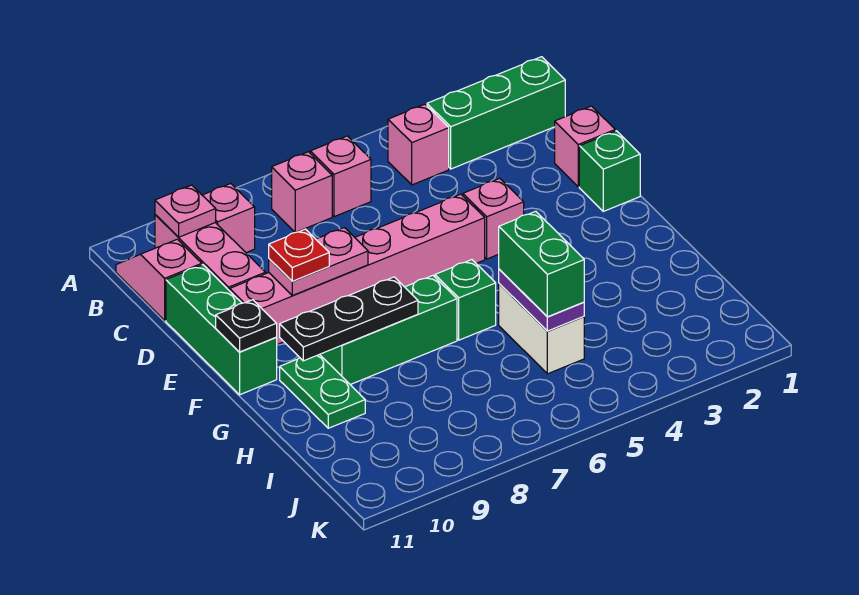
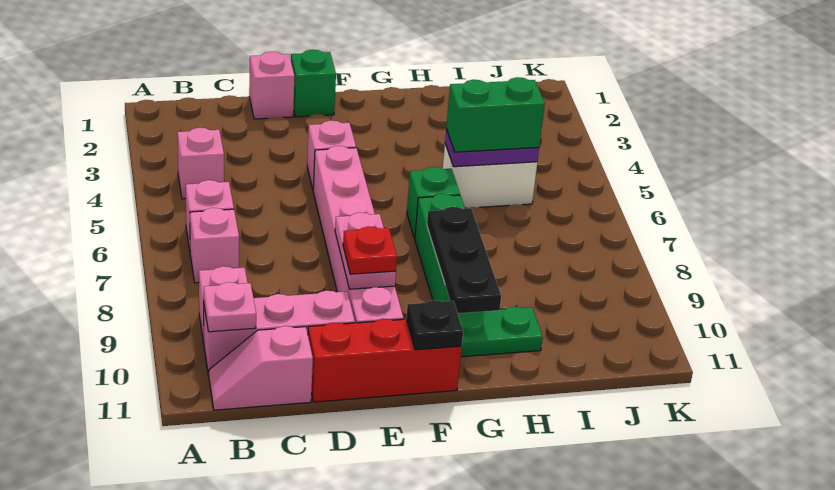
green brick B1:B3 level 1 -> none
green brick D11:F11 level 1 -> red brick D11:F11 level 1

